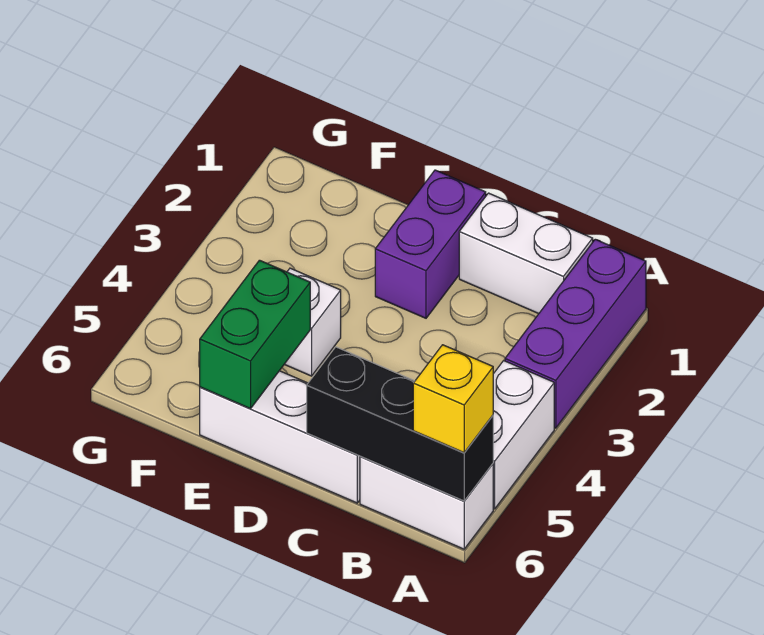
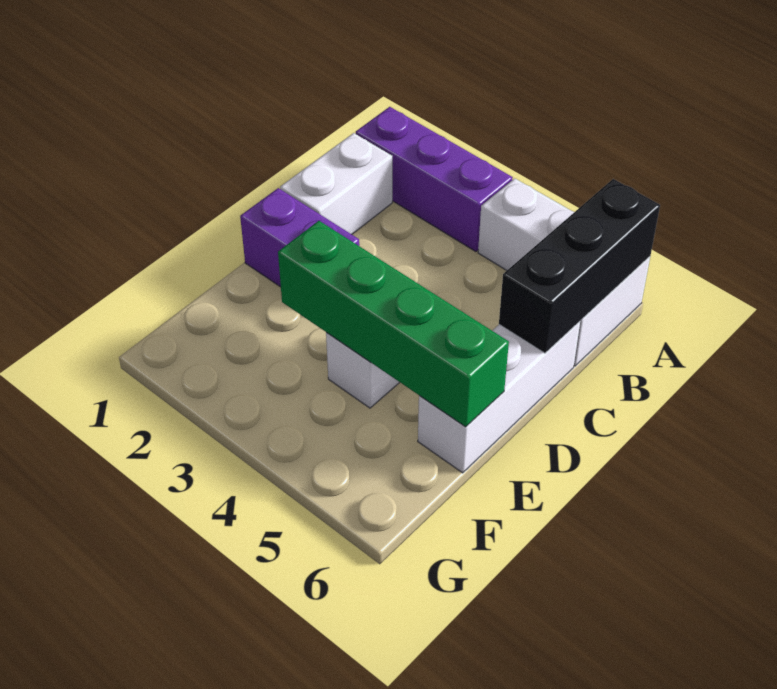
yellow brick A6 level 3 -> none
green brick E5:E6 level 2 -> green brick E3:E6 level 2

